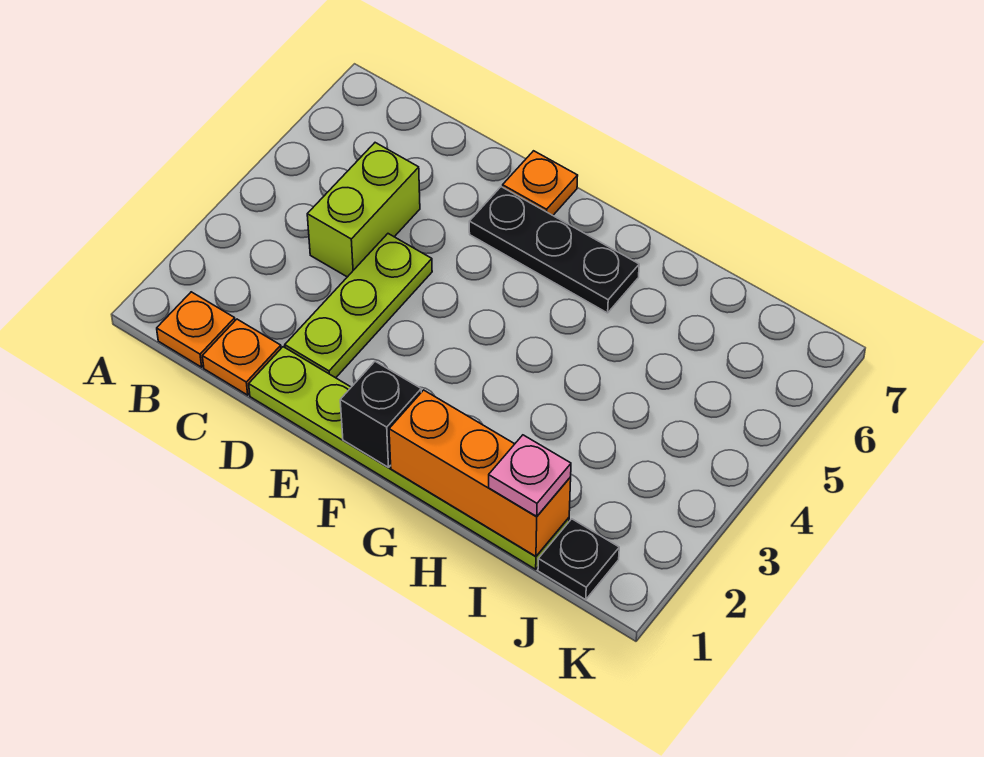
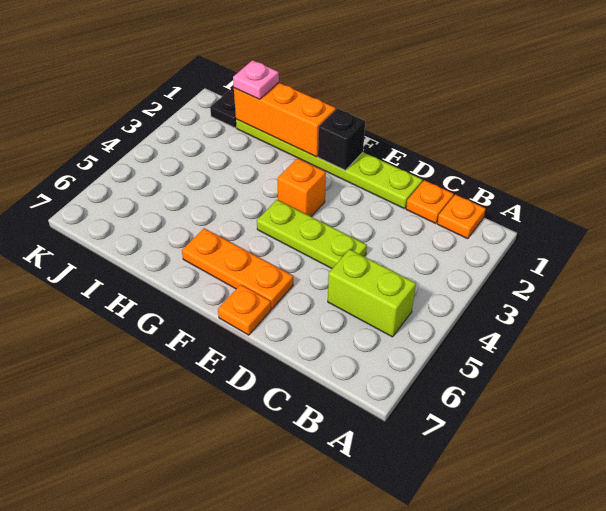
lime brick C4:C5 level 1 -> lime brick B5:C5 level 1
lime plate D2:D4 level 1 -> lime plate D4:F4 level 1
black plate E6:G6 level 1 -> orange plate E6:G6 level 1
none -> orange brick F3 level 1

